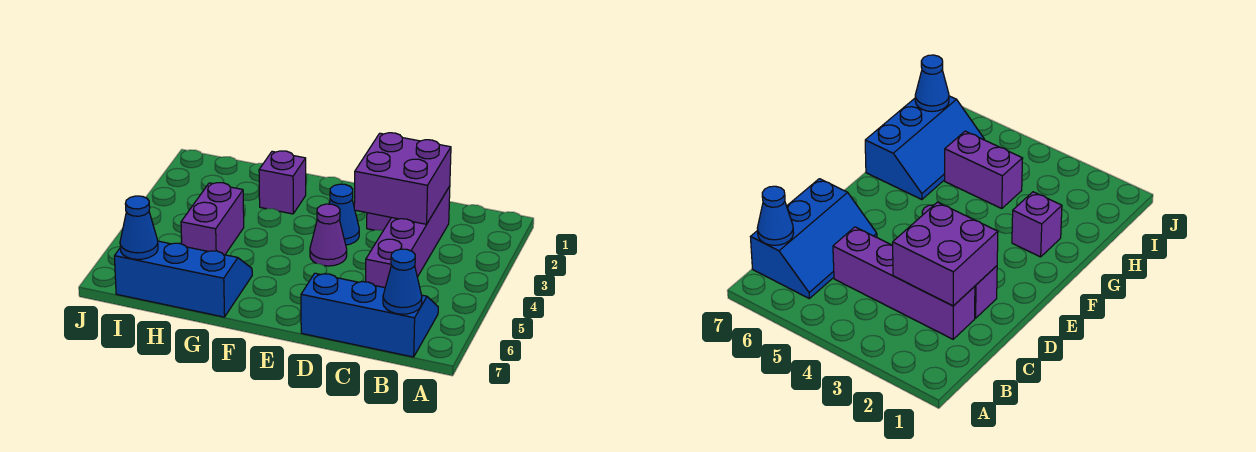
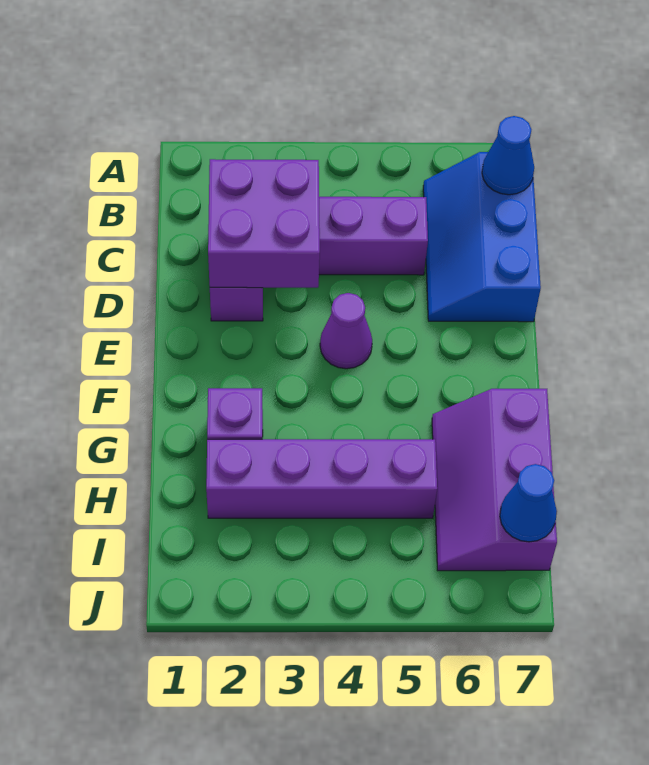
blue cone E3 level 1 -> none
blue slope G6:I7 level 1 top 7 -> purple slope G6:I7 level 1 top 7
purple brick H4:H5 level 1 -> purple brick H2:H5 level 1

